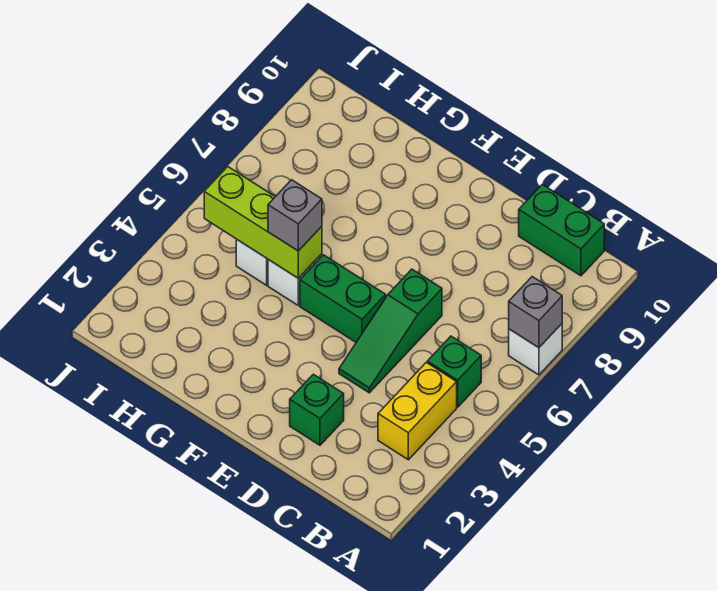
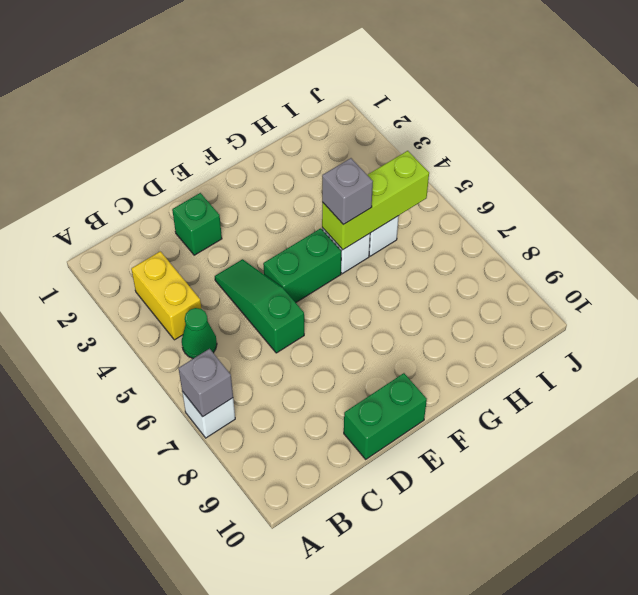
green brick B5 level 1 -> green cone B5 level 1
green brick B10:C10 level 1 -> green brick D10:E10 level 1

